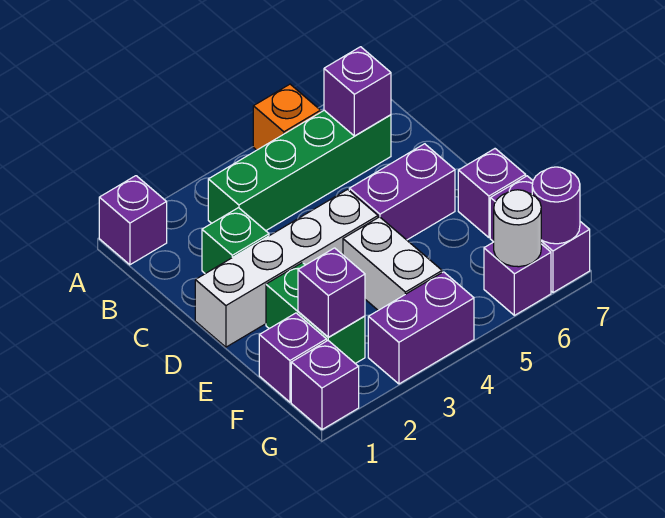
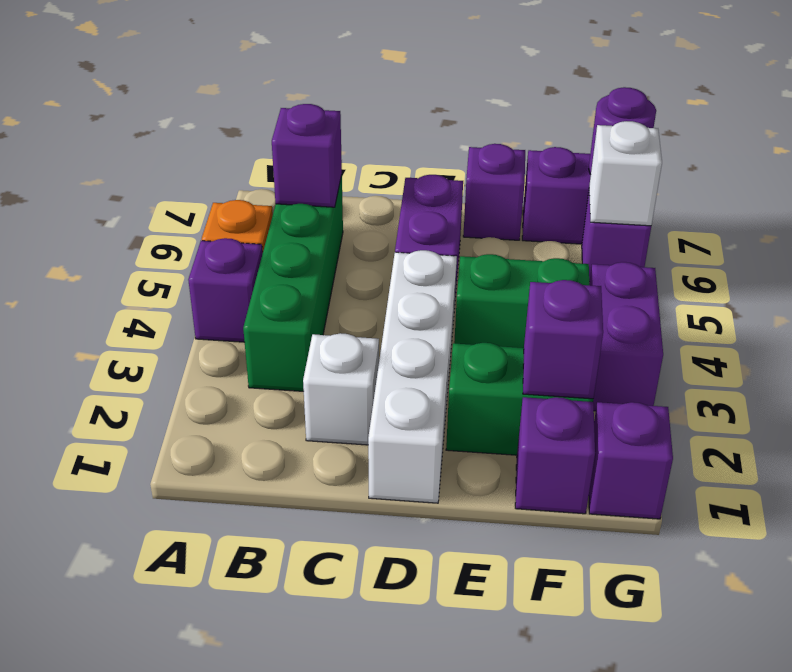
purple brick A1 level 1 -> purple brick A4 level 1
green brick C2 level 1 -> white brick C2 level 1
white brick E4:F4 level 1 -> green brick E4:F4 level 1
white round brick G6 level 2 -> white brick G6 level 2

